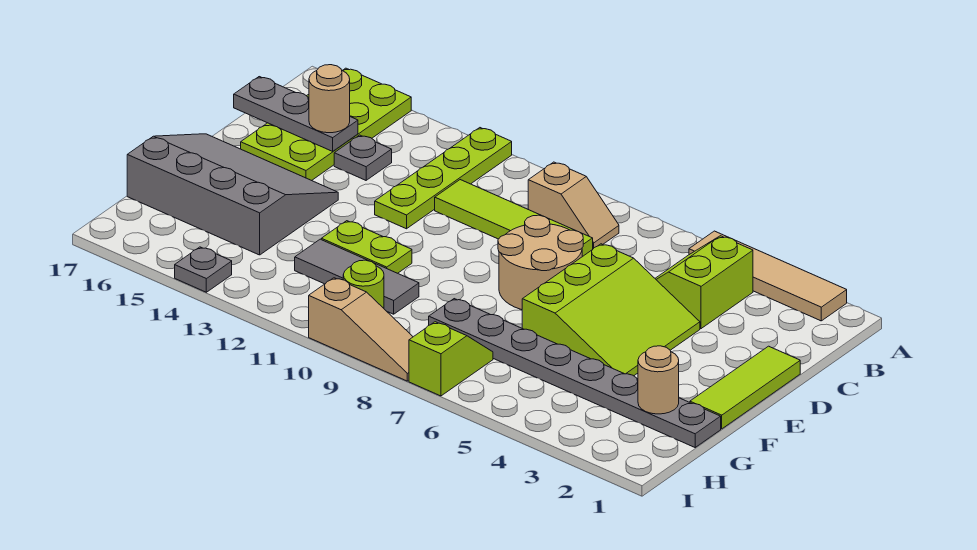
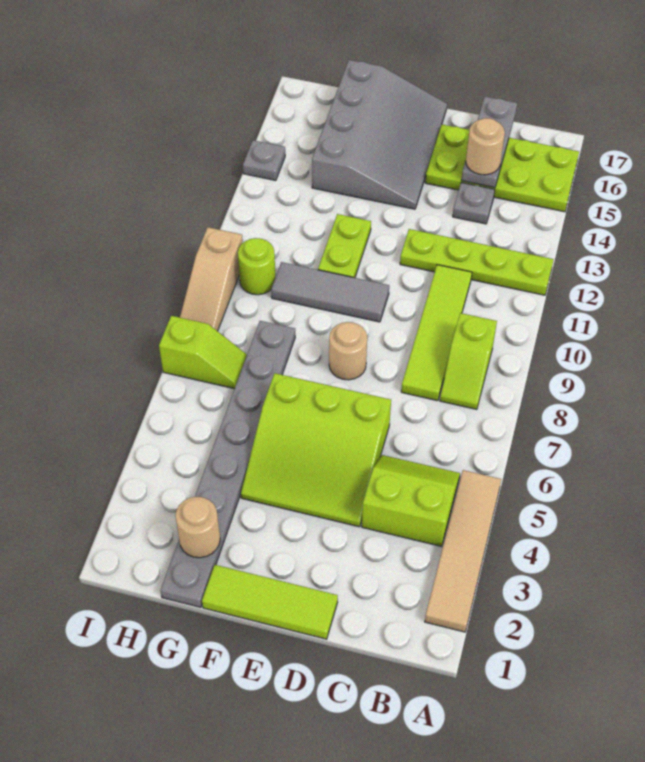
tan slope B8:B9 level 1 top 9 -> lime slope B8:B9 level 1 top 9
tan round brick D7:E8 level 1 -> tan round brick E8 level 1
grey tile G10:G12 level 1 -> grey tile E10:G10 level 1

